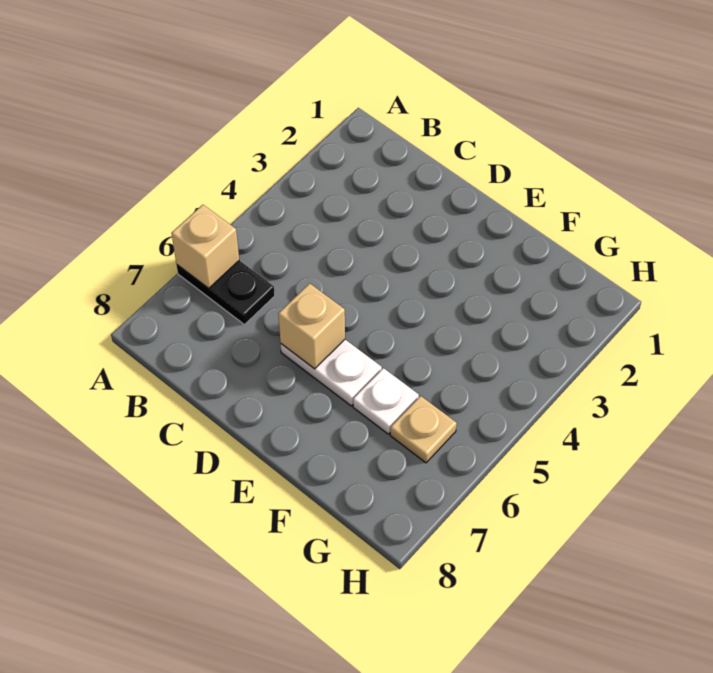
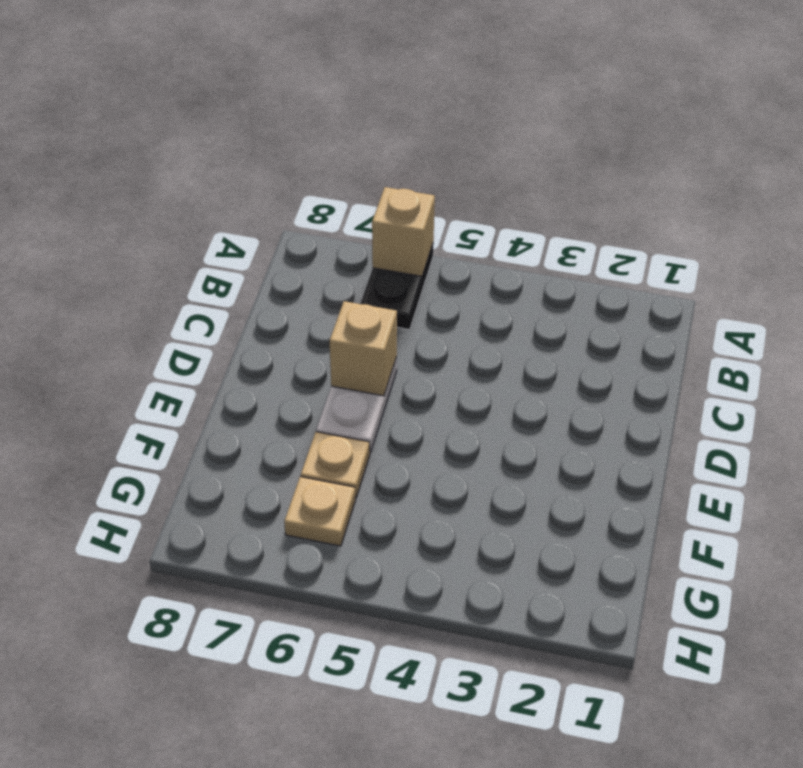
white plate F6 level 1 -> tan plate F6 level 1

